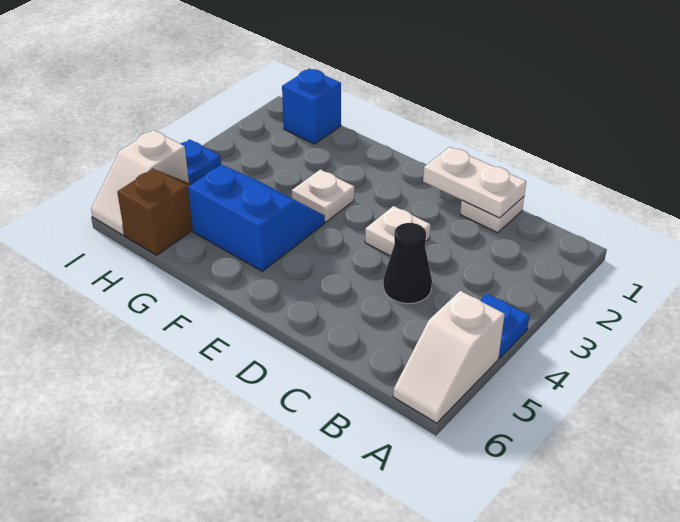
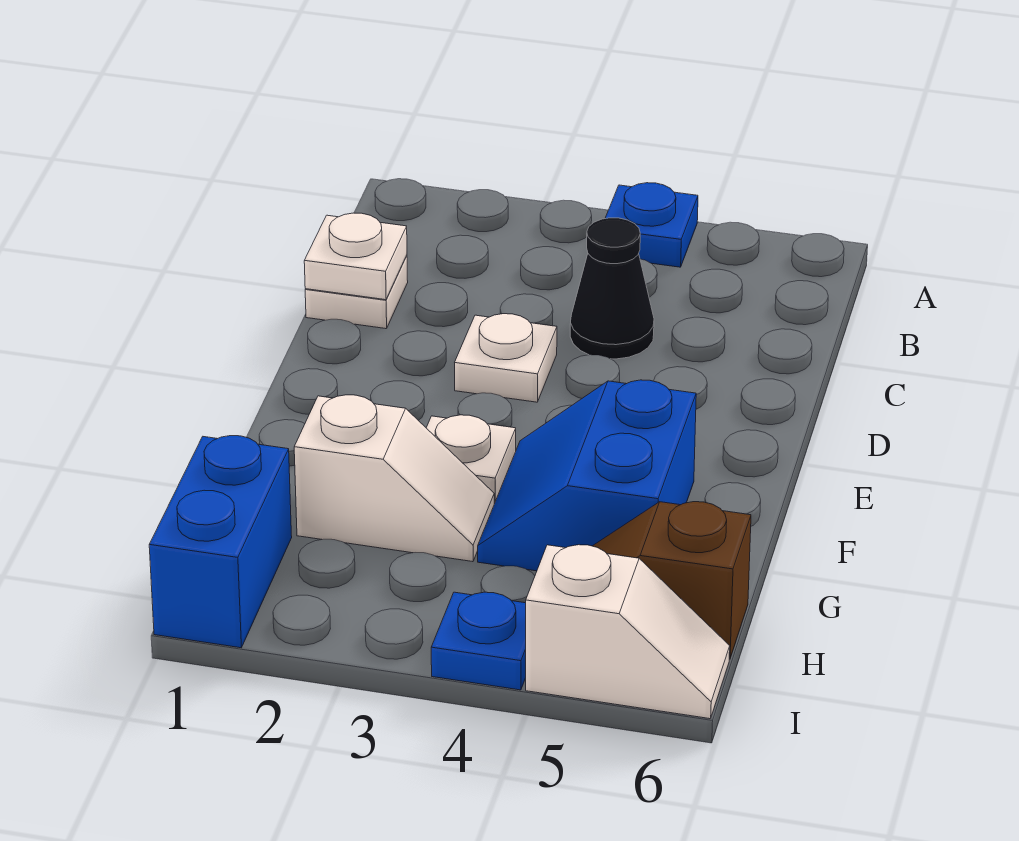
white slope A5:A6 level 1 top 5 -> white slope G2:G3 level 1 top 2
white plate C1:D1 level 2 -> white plate C1 level 2
blue brick H1 level 1 -> blue brick H1:I1 level 1

